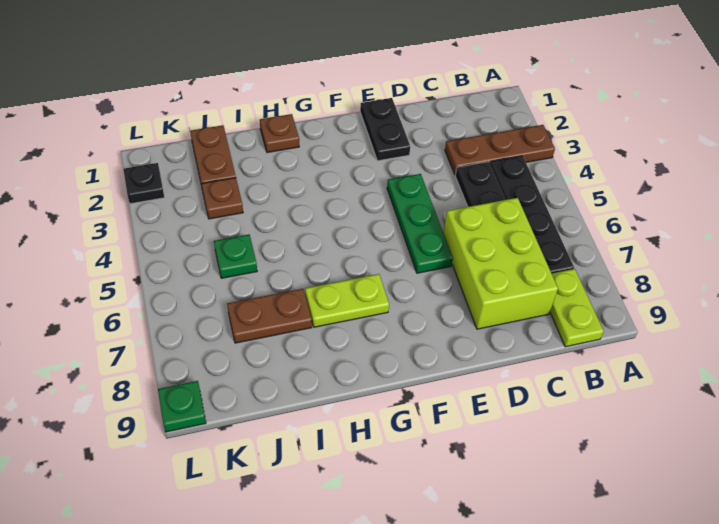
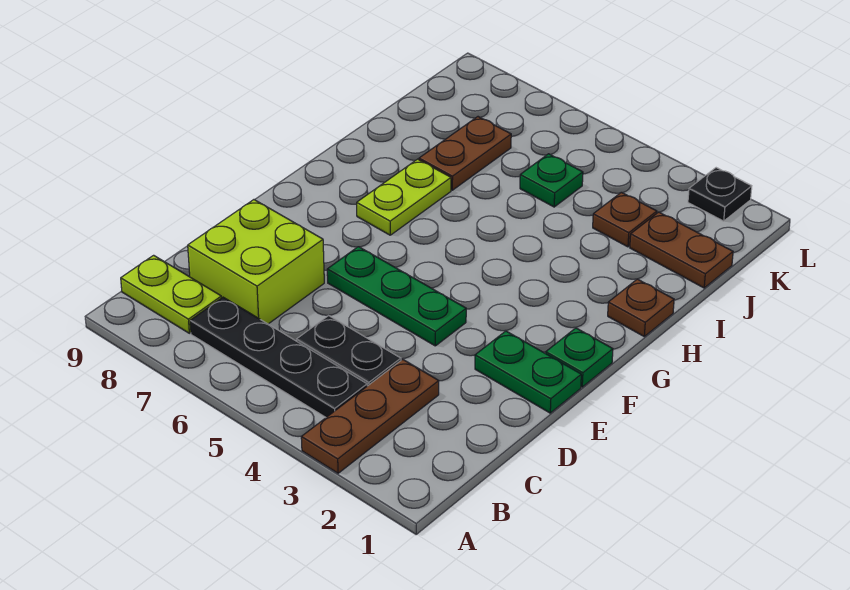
lime brick C6:D8 level 1 -> lime brick C7:D8 level 1
black plate E1:E2 level 1 -> green plate E1:E2 level 1
green plate L9 level 1 -> green plate F1 level 1

